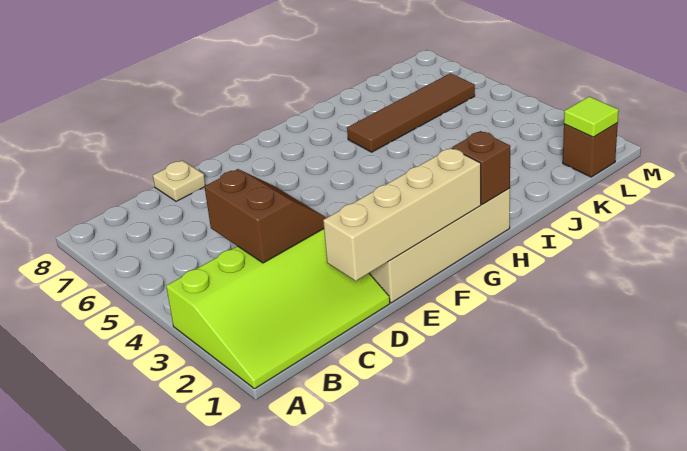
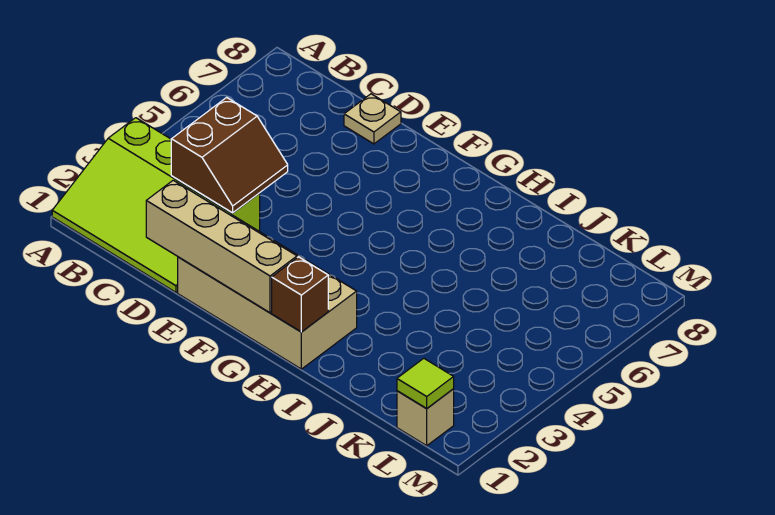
brown tile I6:L6 level 1 -> none
brown brick L1 level 1 -> tan brick L1 level 1

